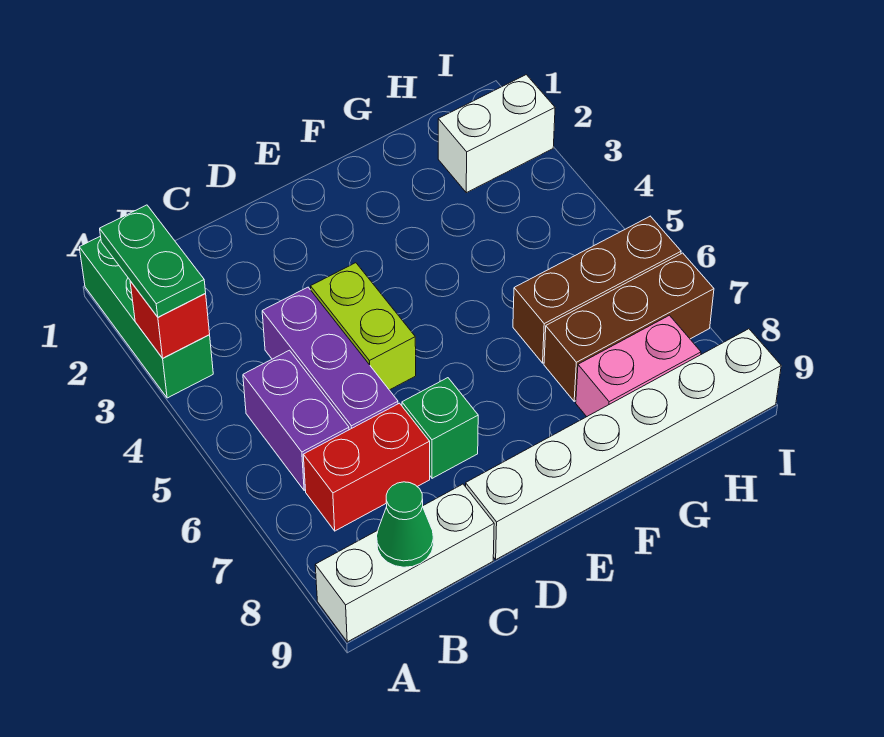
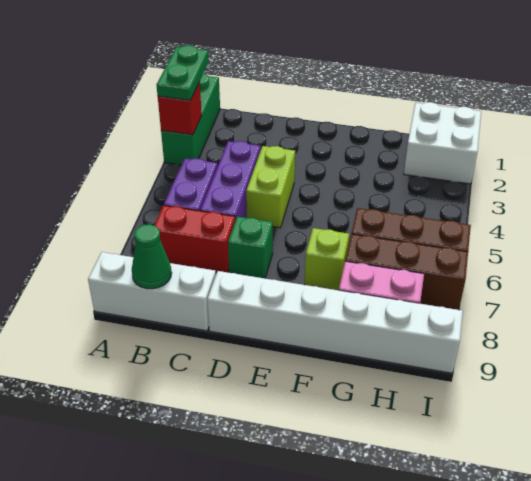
none -> lime brick F7 level 1
white brick H2:I2 level 1 -> white brick H1:I2 level 1

